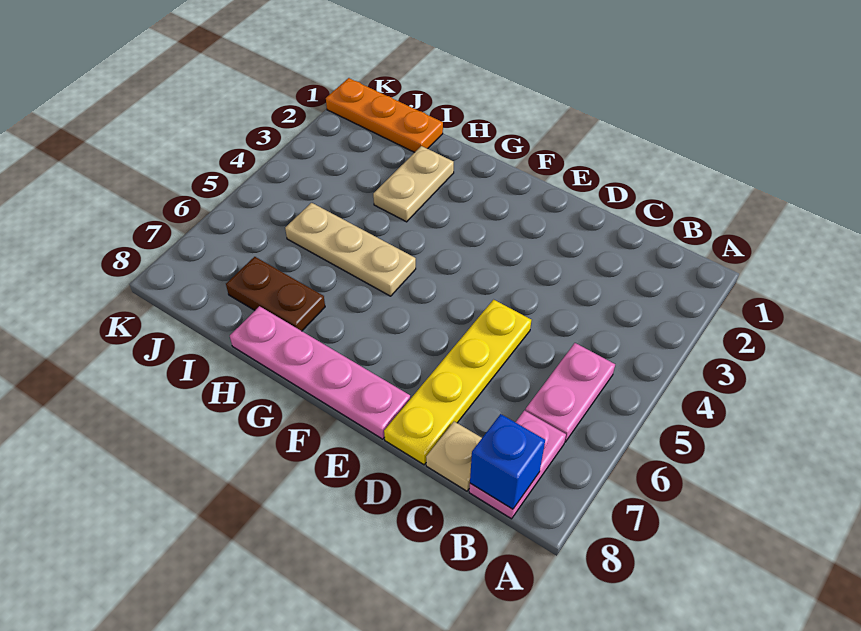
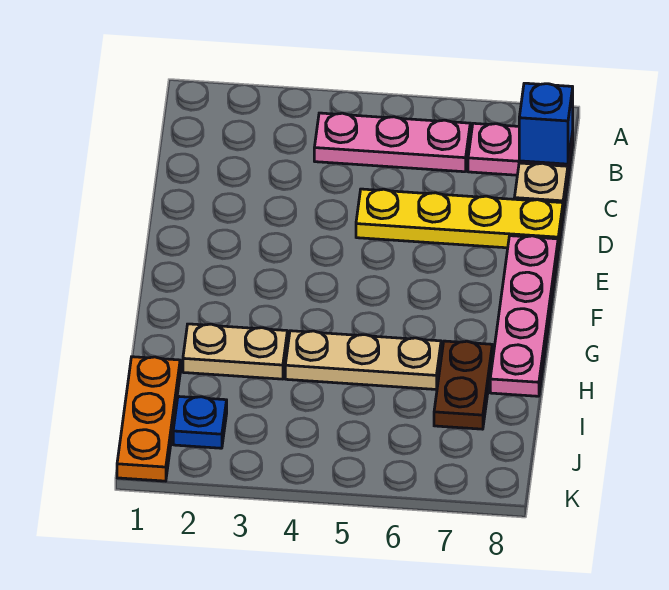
pink plate B5:B6 level 1 -> pink plate B4:B6 level 1
tan plate G5:I5 level 1 -> tan plate H4:H6 level 1
none -> blue plate J2 level 1

